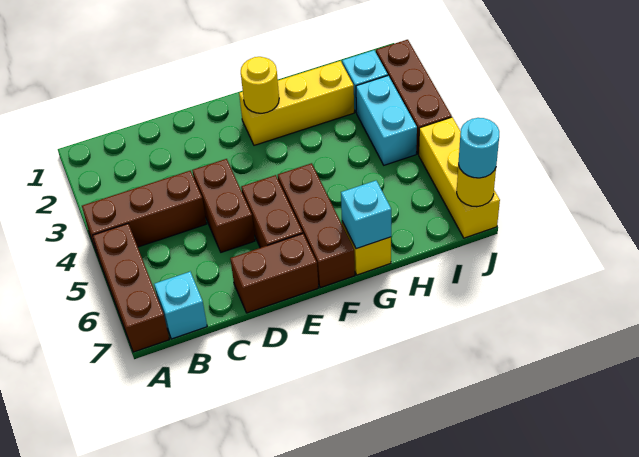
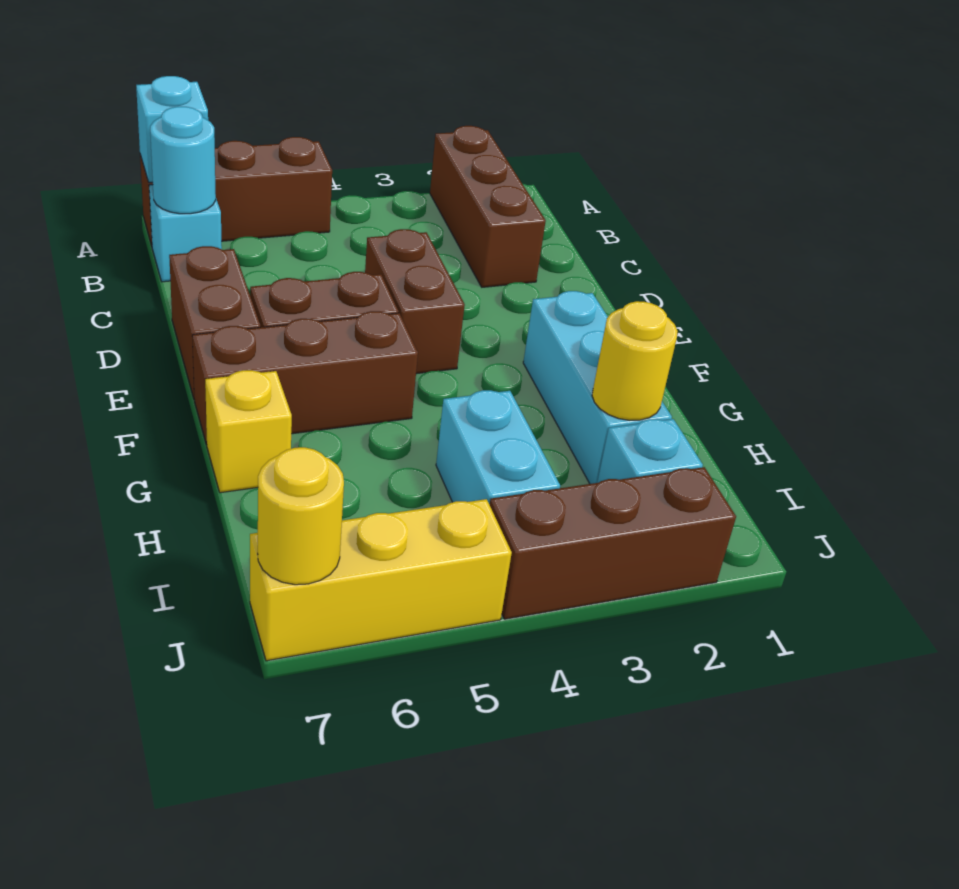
brown brick A4:C4 level 1 -> brown brick A2:C2 level 1
brown brick D4:D5 level 1 -> brown brick D4:E4 level 1
yellow brick F2:H2 level 1 -> cyan brick F2:H2 level 1
yellow round brick F2 level 2 -> yellow round brick H2 level 2
cyan brick G7 level 2 -> cyan brick A7 level 2
cyan brick I3:I4 level 1 -> cyan brick H4:I4 level 1
cyan round brick J7 level 3 -> cyan round brick B7 level 2

